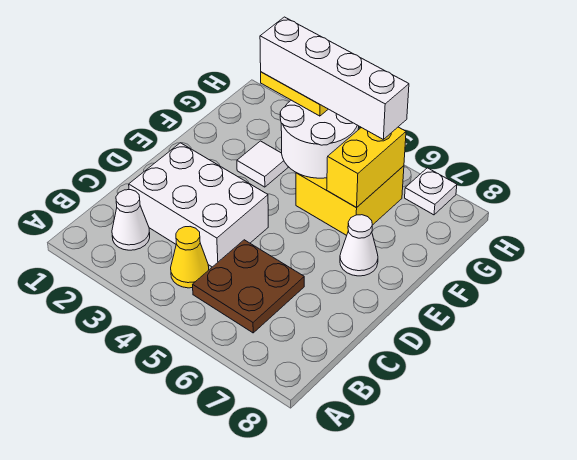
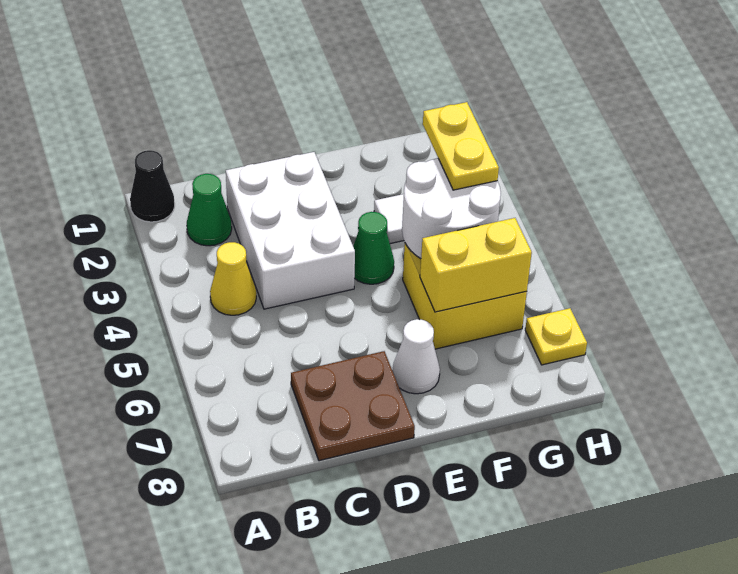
none -> black cone A1 level 1
white cone B2 level 1 -> green cone B2 level 1
brown plate B5:C6 level 1 -> brown plate C7:D8 level 1
none -> green cone E4 level 1
white brick G3:G6 level 4 -> none
white plate H7 level 1 -> yellow plate H7 level 1

